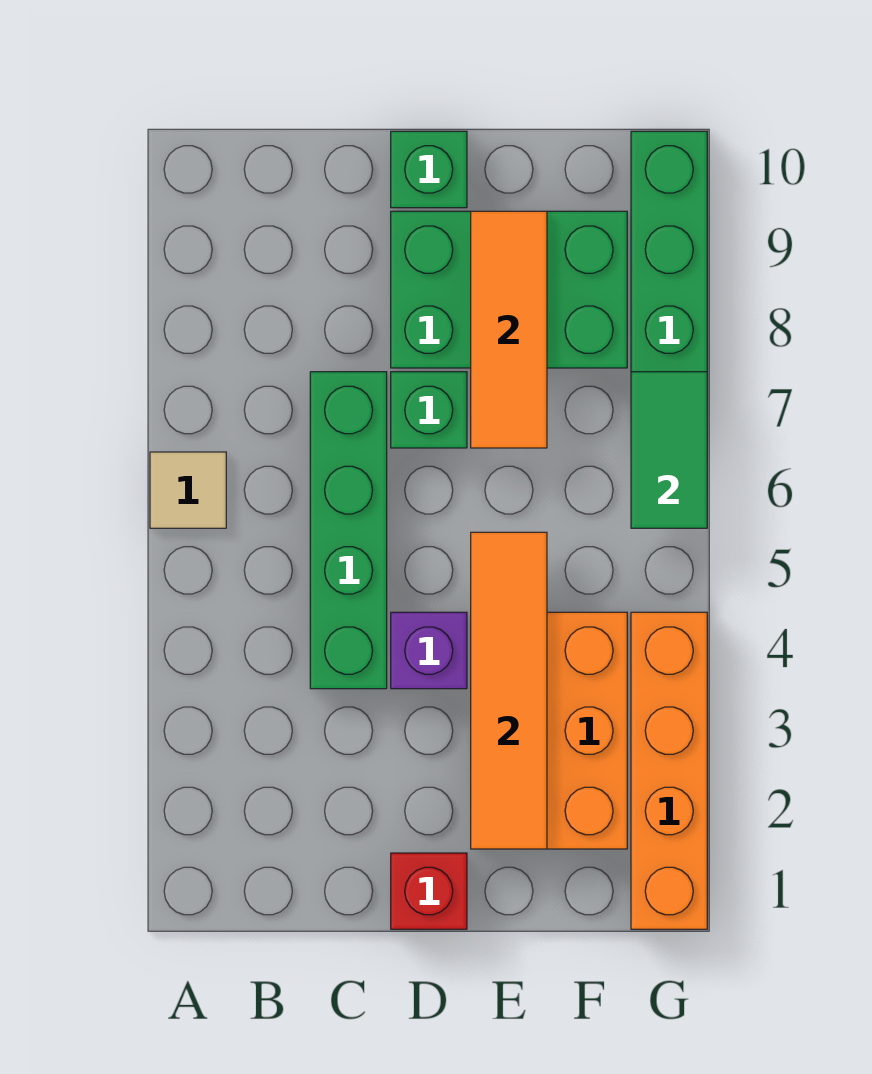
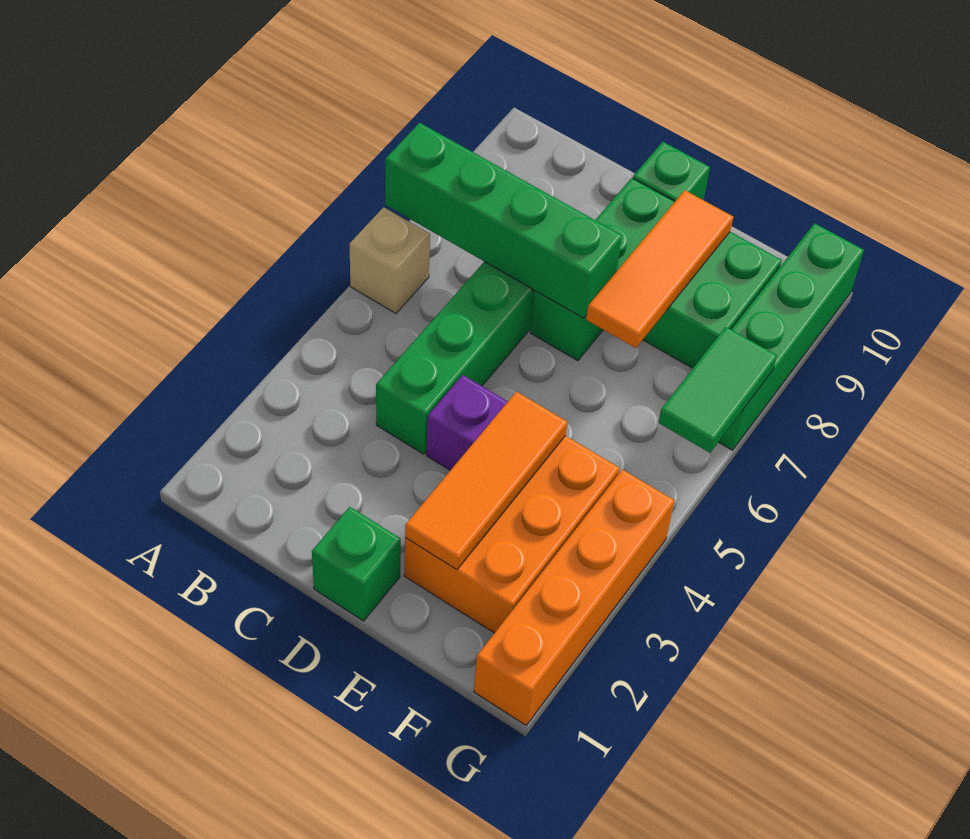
tan tile A6 level 1 -> tan brick A6 level 1
none -> green brick A7:D7 level 2
red brick D1 level 1 -> green brick D1 level 1
orange tile E2:E5 level 2 -> orange tile E2:E4 level 2

